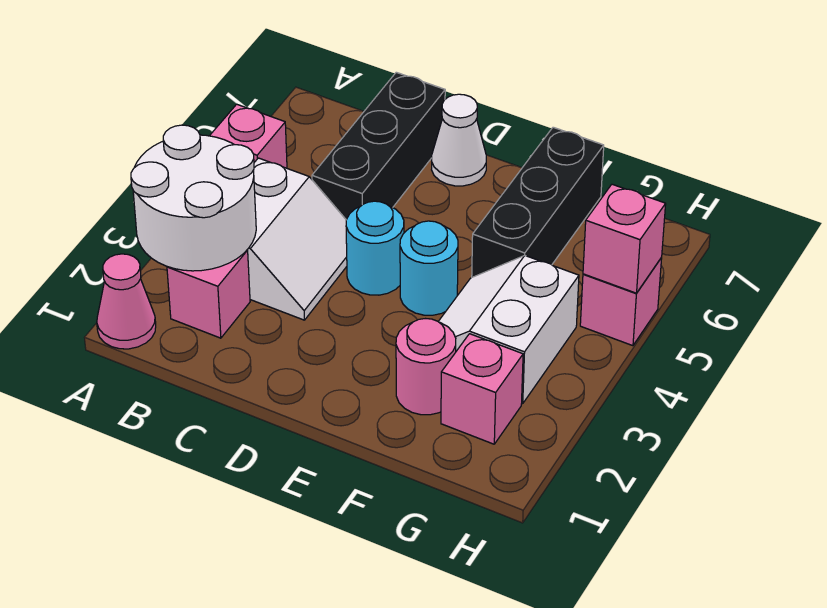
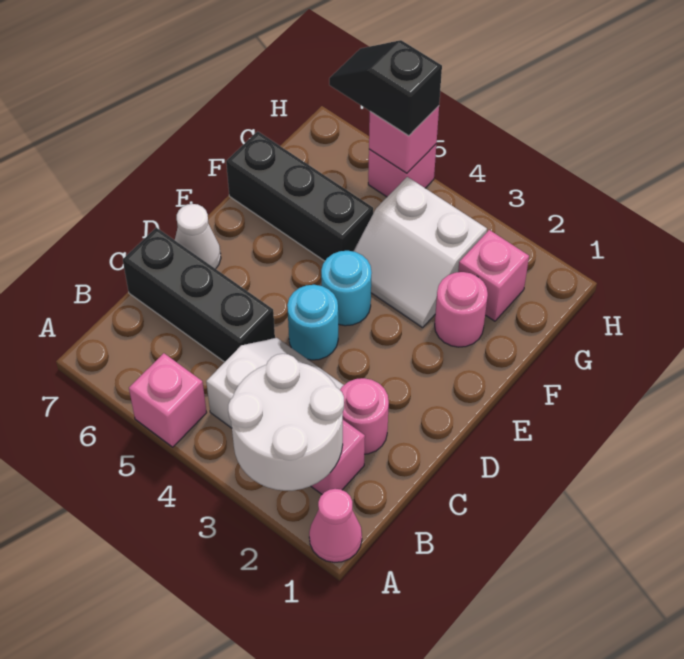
none -> pink round brick C2 level 1
none -> black slope H5:H6 level 3 top 5

